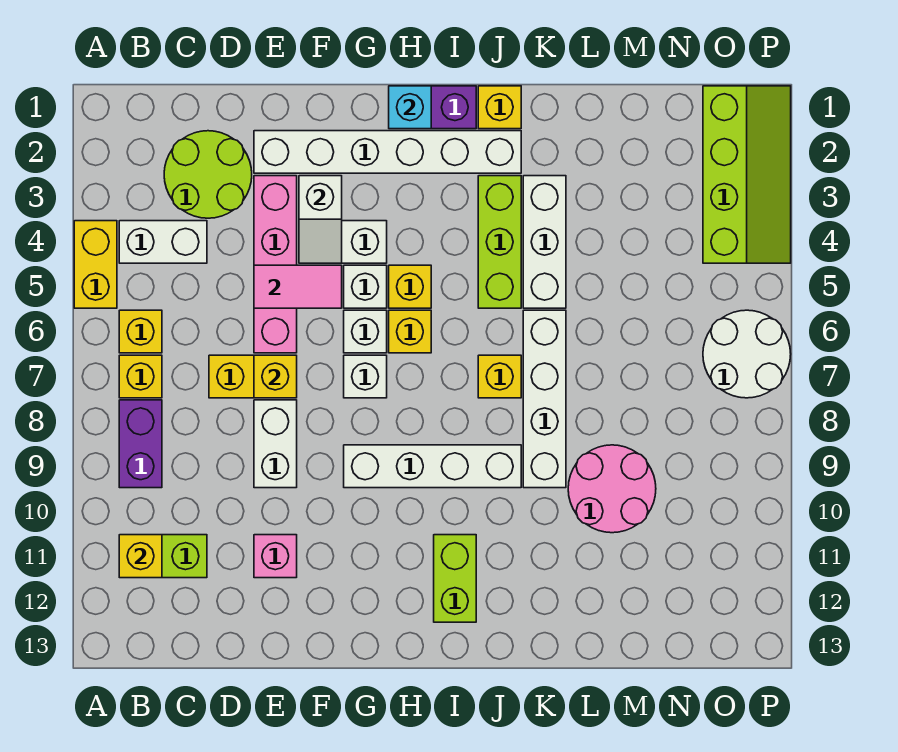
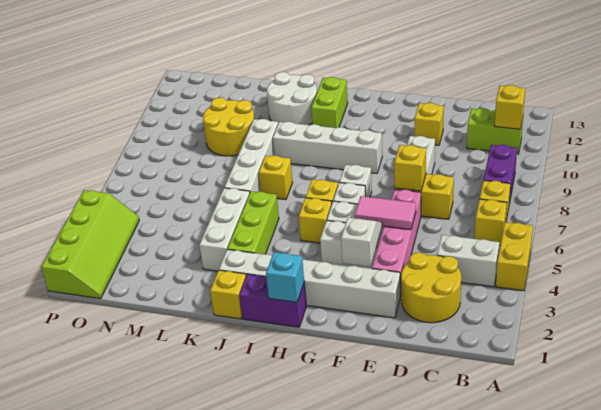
lime round brick C2:D3 level 1 -> yellow round brick C2:D3 level 1
pink brick E11 level 1 -> yellow brick E11 level 1
pink round brick L9:M10 level 1 -> yellow round brick L9:M10 level 1
lime slope O1:P4 level 1 top O -> lime slope O1:P4 level 1 top P
white round brick O6:P7 level 1 -> white round brick J11:K12 level 1

